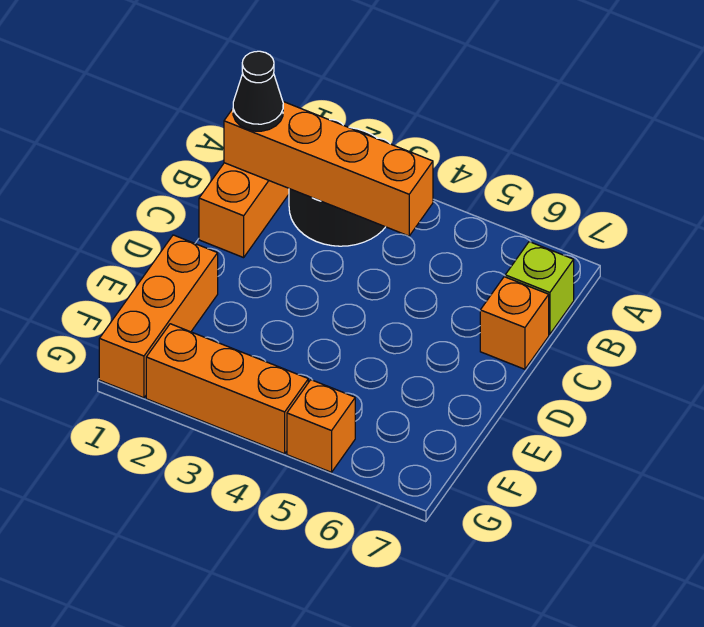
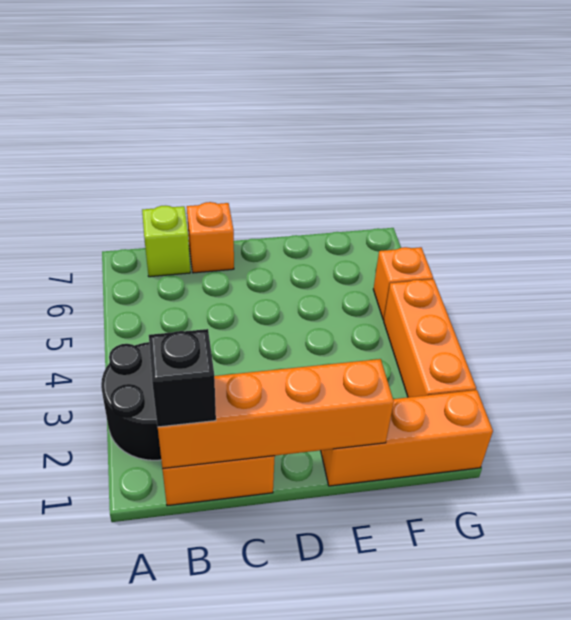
orange brick B1:B4 level 2 -> orange brick B1:E1 level 2
black cone B1 level 3 -> black brick B1 level 3

